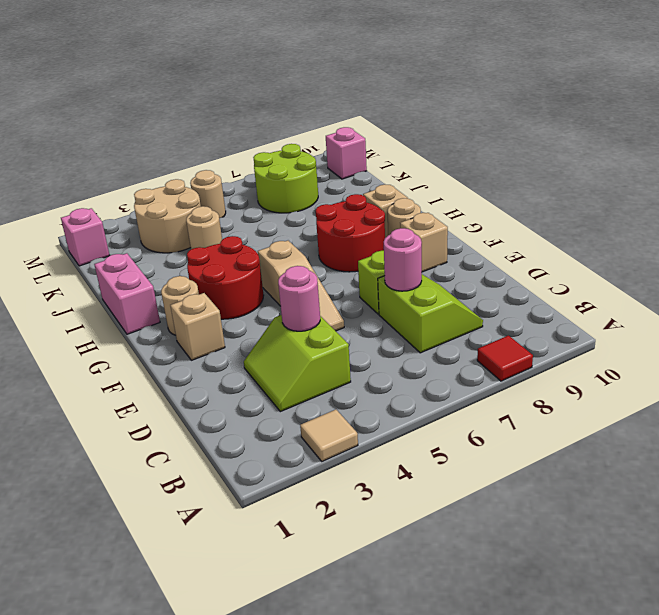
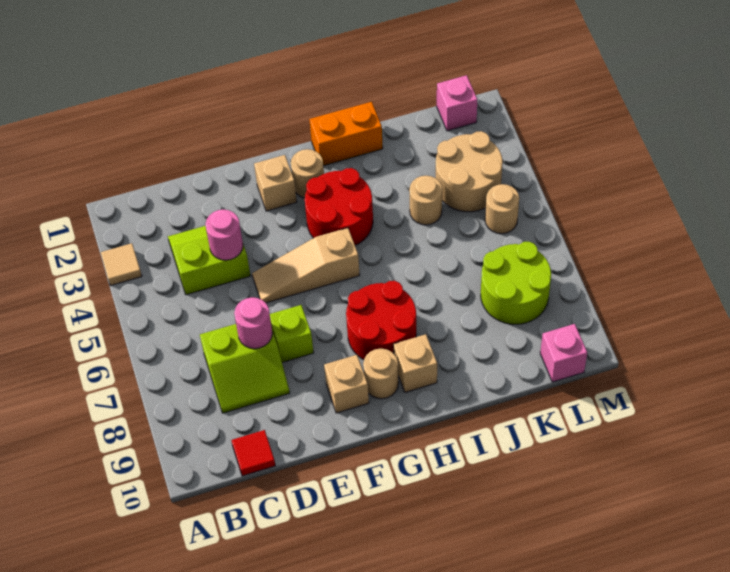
red tile A8 level 1 -> red tile C10 level 1
pink brick H1:I1 level 1 -> orange brick H1:I1 level 1

